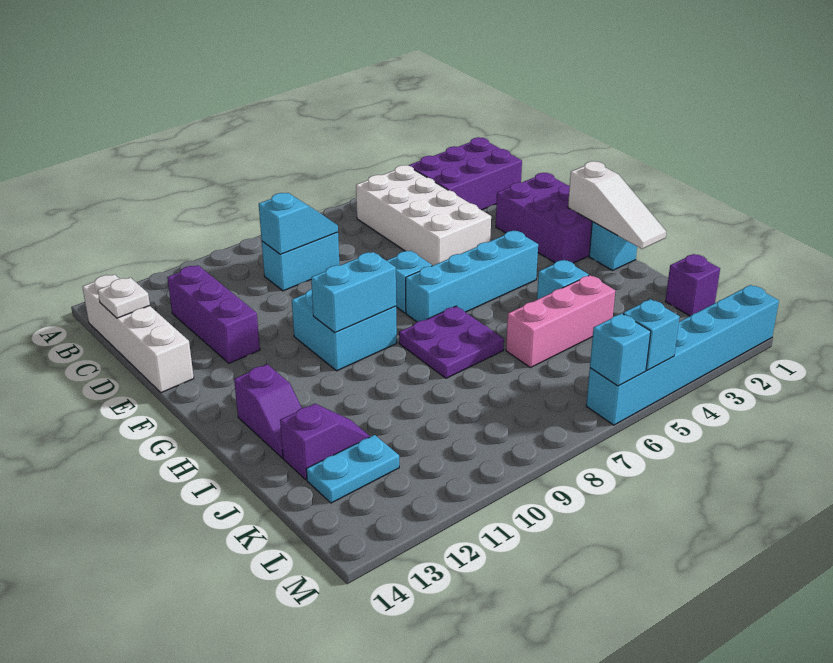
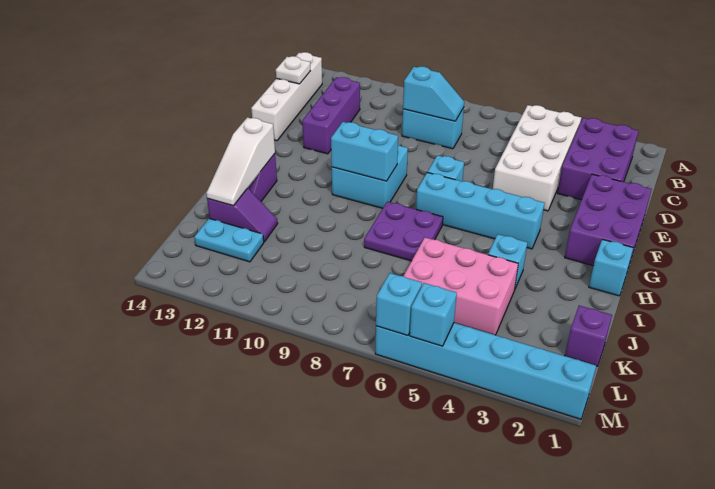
purple brick B1:C3 level 1 -> purple brick B2:D3 level 1
white slope G1:I1 level 2 top G -> white slope H13:J13 level 2 top H
pink brick J4:J6 level 1 -> pink brick J4:K6 level 1

